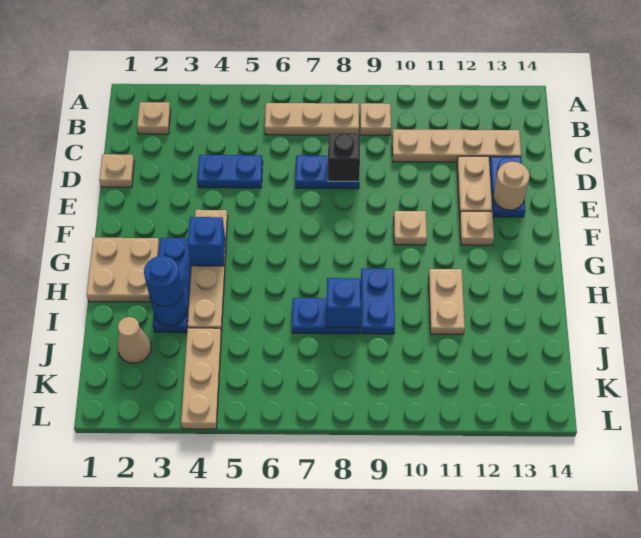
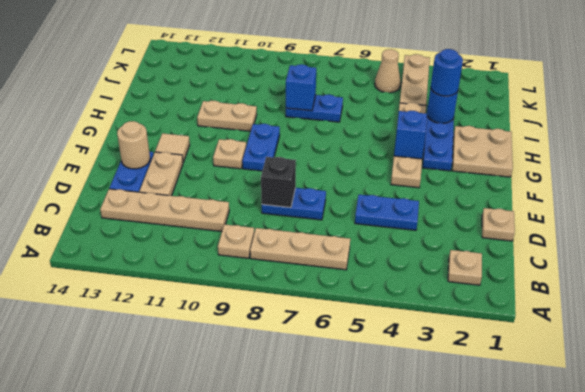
tan plate F12 level 1 -> tan tile F12 level 1
blue plate H9:I9 level 1 -> blue plate F9:G9 level 1
tan plate H11:I11 level 1 -> tan plate H10:H11 level 1
tan cone J2 level 1 -> tan cone K5 level 1

